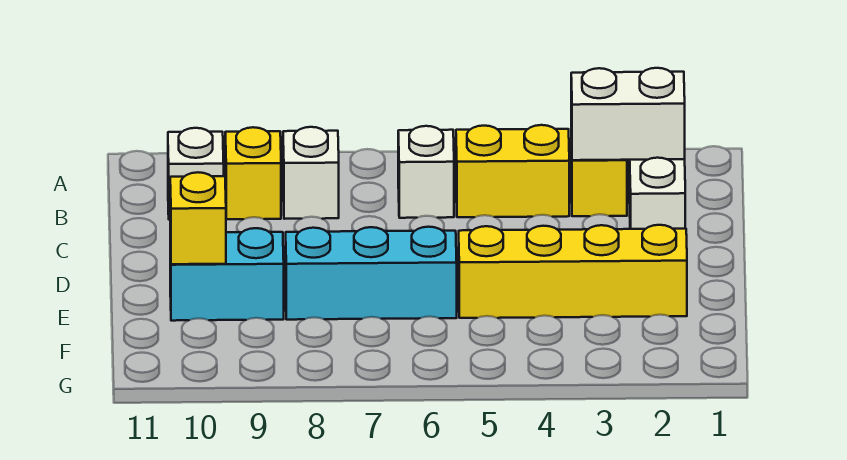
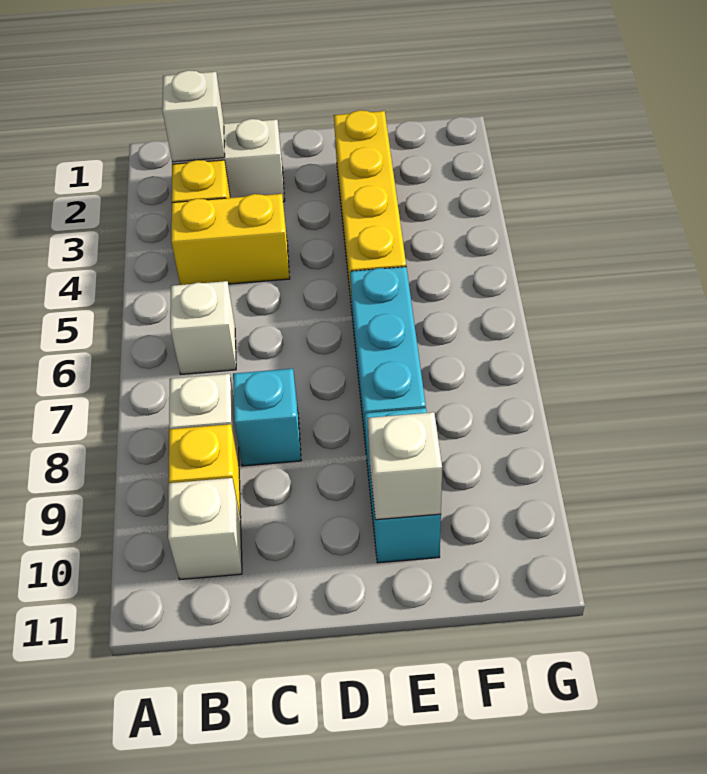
white brick B2:B3 level 2 -> white brick B2 level 2
yellow brick B4:B5 level 1 -> yellow brick B4:C4 level 1
none -> cyan brick C8 level 1
yellow brick E10 level 2 -> white brick E10 level 2

